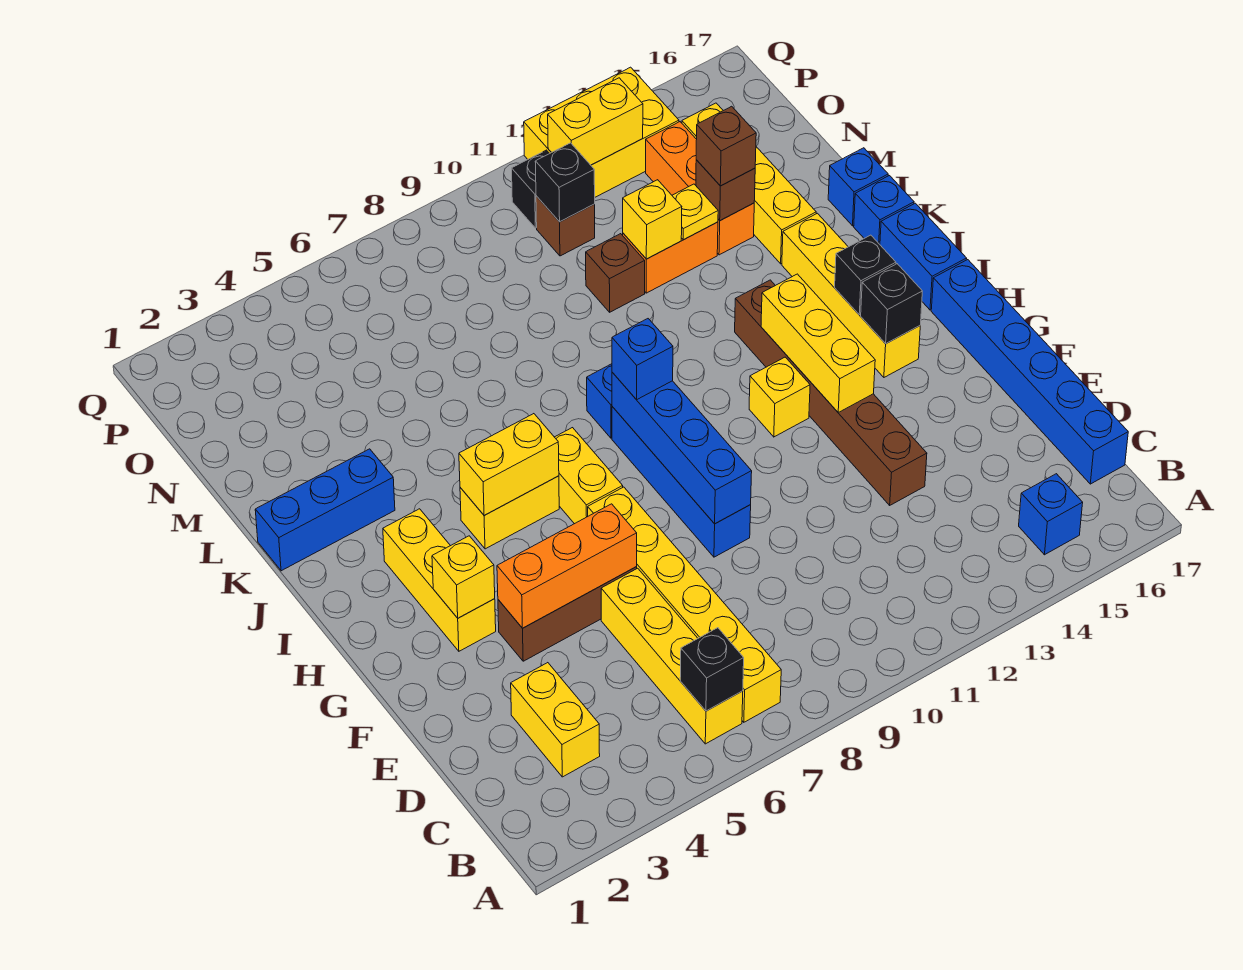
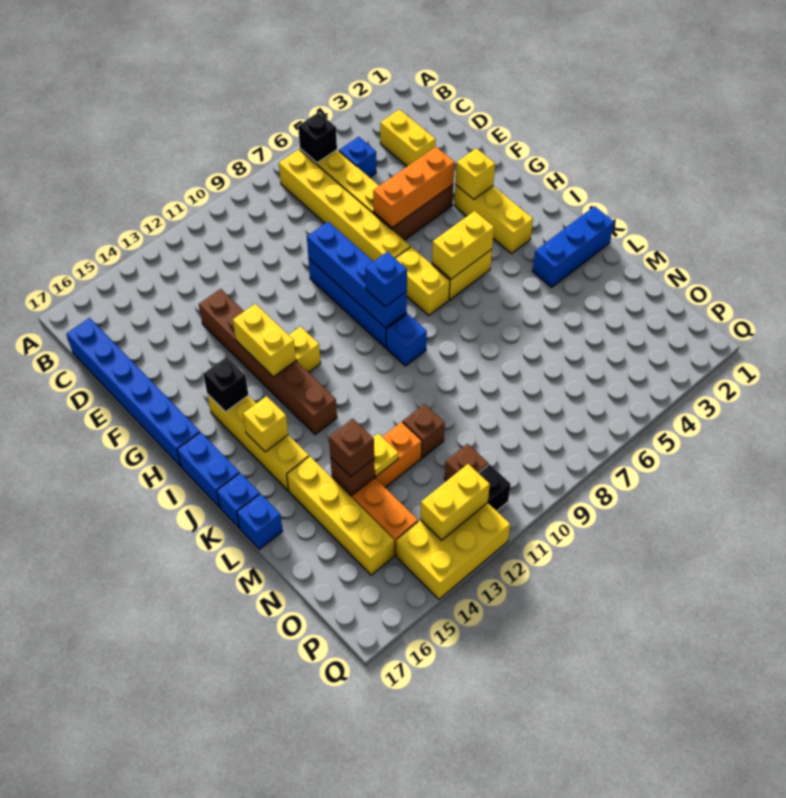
blue brick B15 level 1 -> blue brick C5 level 1
yellow brick G13:I13 level 2 -> yellow brick G13:H13 level 2
black brick I15 level 2 -> none
yellow brick M12 level 2 -> yellow brick J15 level 2
black brick O11 level 2 -> none

